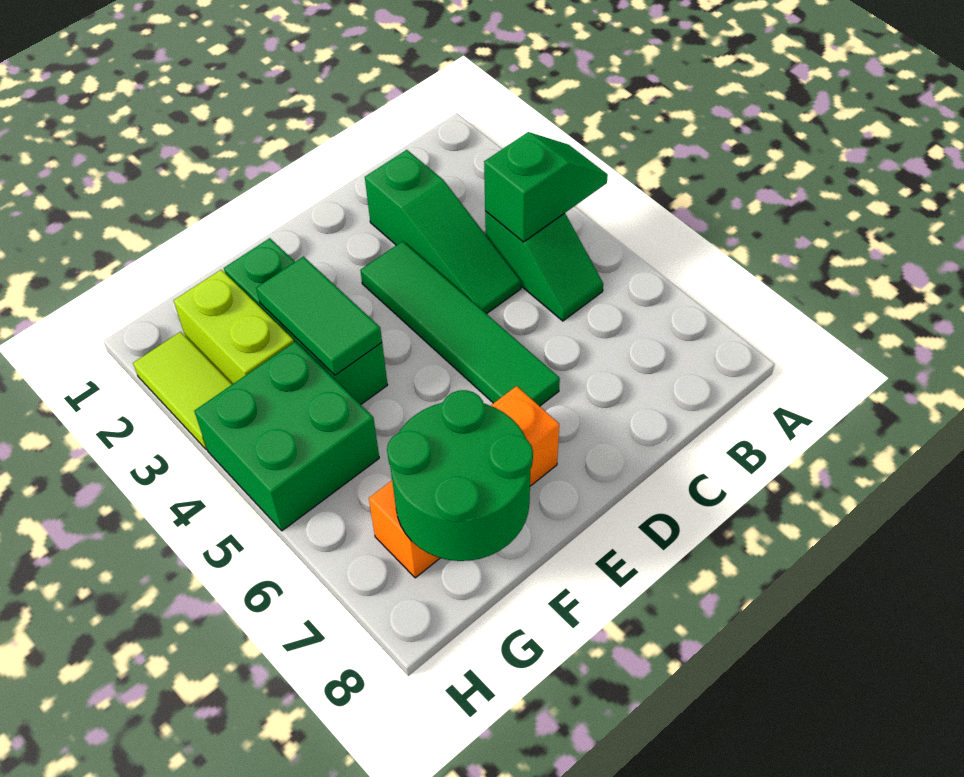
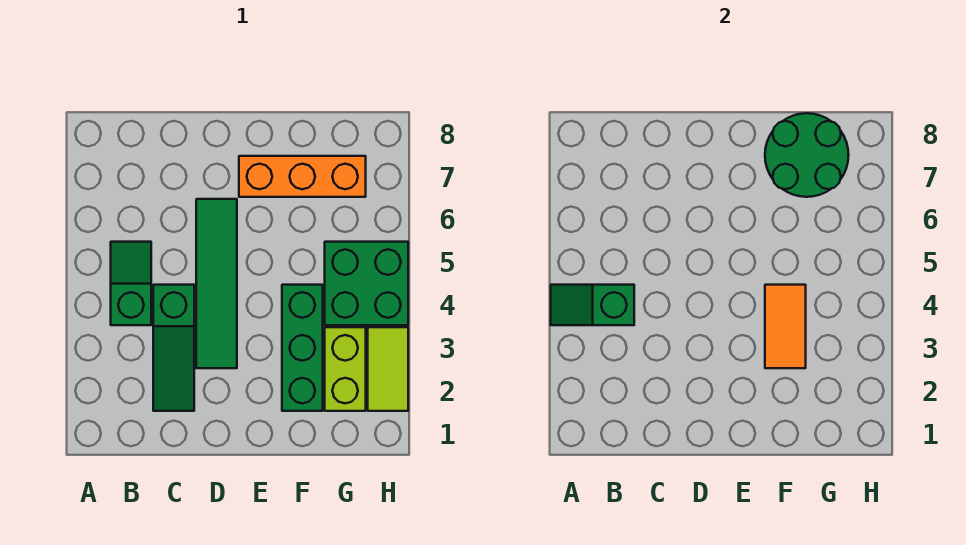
green slope C2:C4 level 1 top 2 -> green slope C2:C4 level 1 top 4
green tile F3:F4 level 2 -> orange tile F3:F4 level 2

